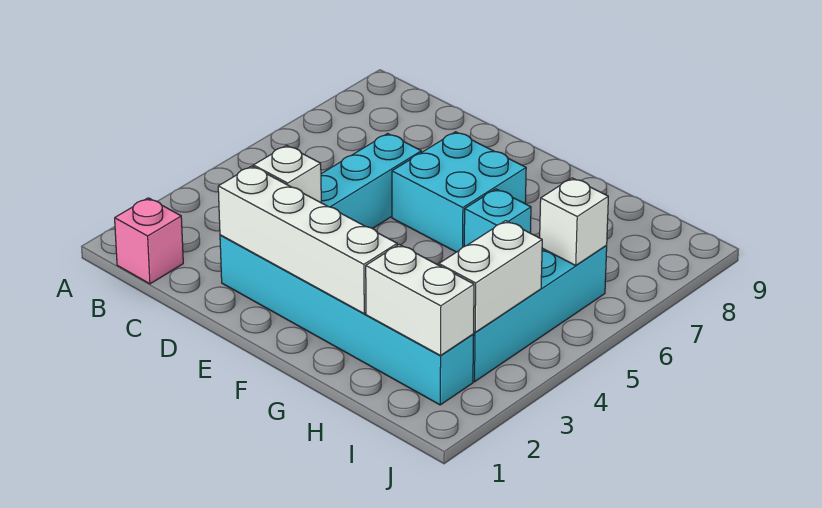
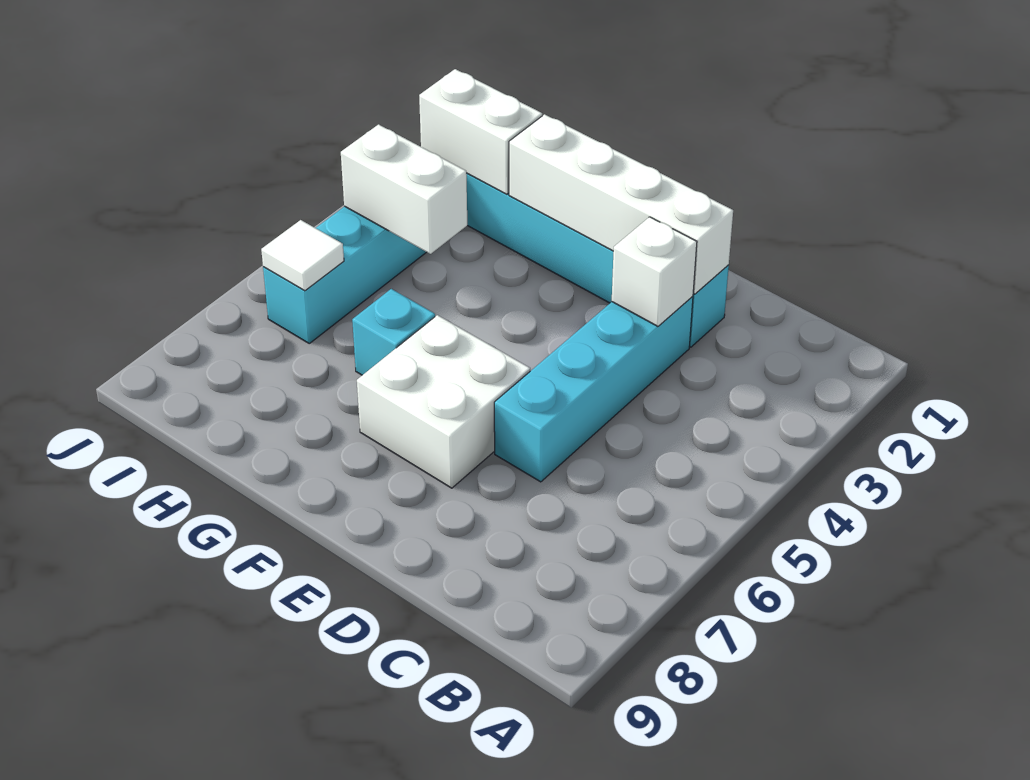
pink brick B1 level 1 -> none
cyan brick E6:F7 level 1 -> white brick E6:F7 level 1
white brick I3:I4 level 2 -> white brick H4:I4 level 2
white brick I6 level 2 -> white tile I6 level 2

